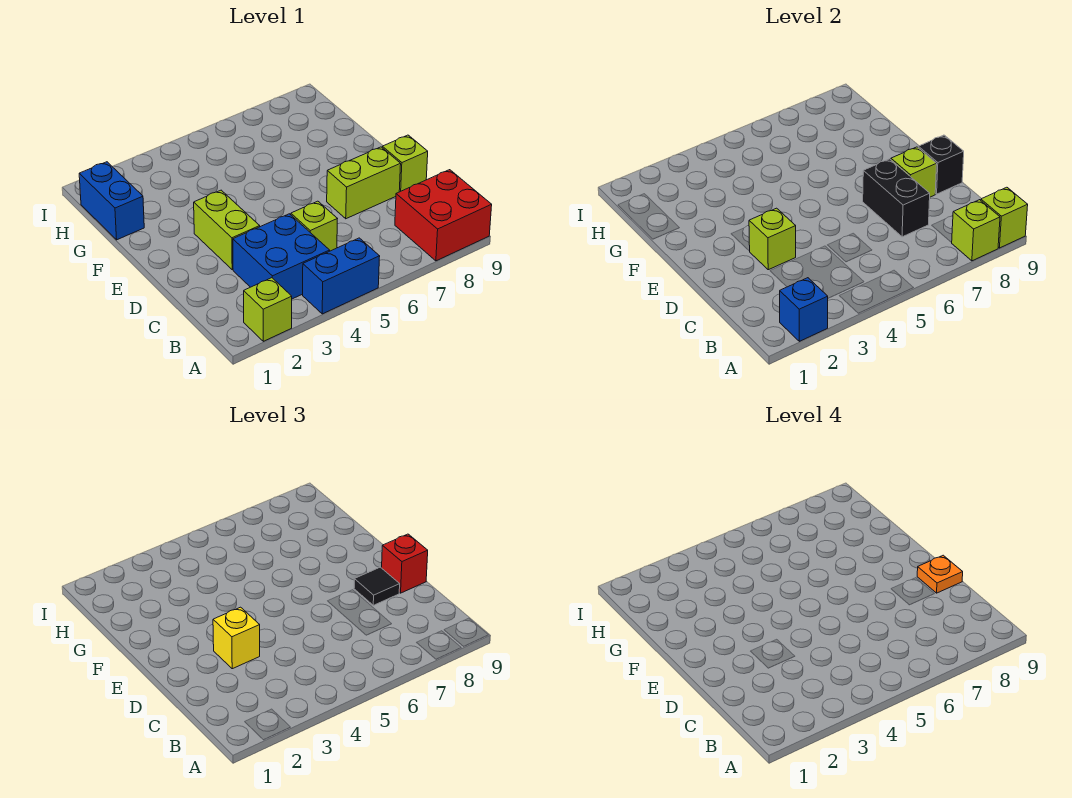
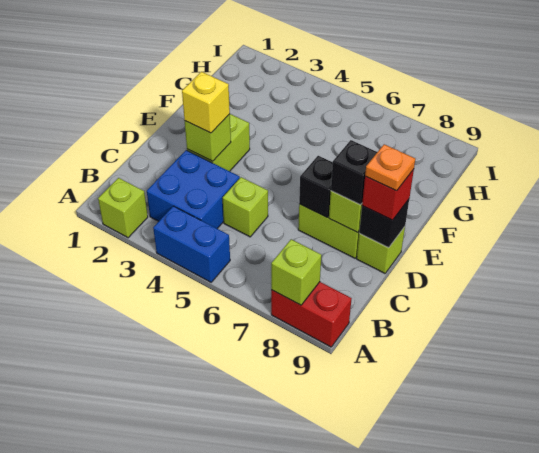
blue brick A2 level 2 -> none
red brick A8:B9 level 1 -> red brick A8:A9 level 1
lime brick A9 level 2 -> none
black brick C7:D7 level 2 -> black brick D7 level 2
black tile D8 level 3 -> black brick D8 level 3
blue brick G1:H1 level 1 -> none

